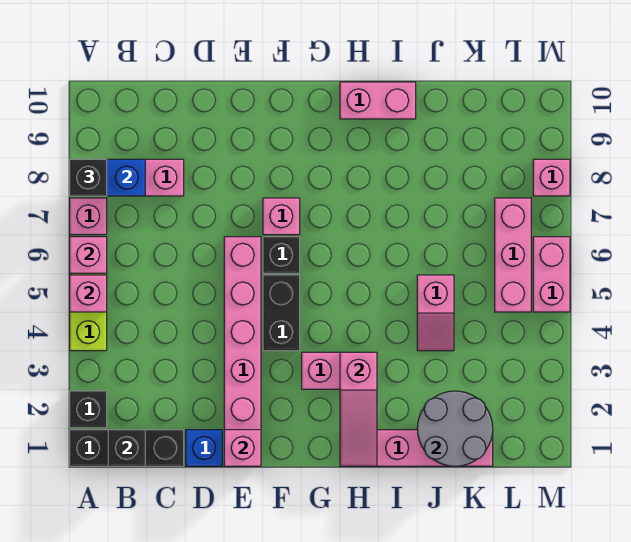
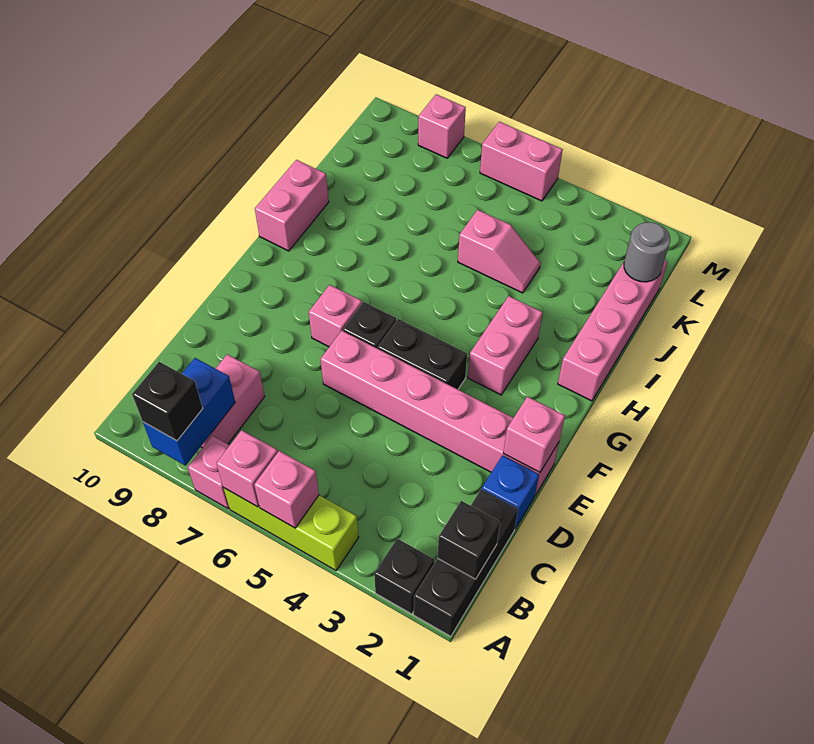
pink slope H1:H3 level 2 top 3 -> none
grey round brick J1:K2 level 2 -> grey round brick K1 level 2
pink brick L5:L7 level 1 -> none

